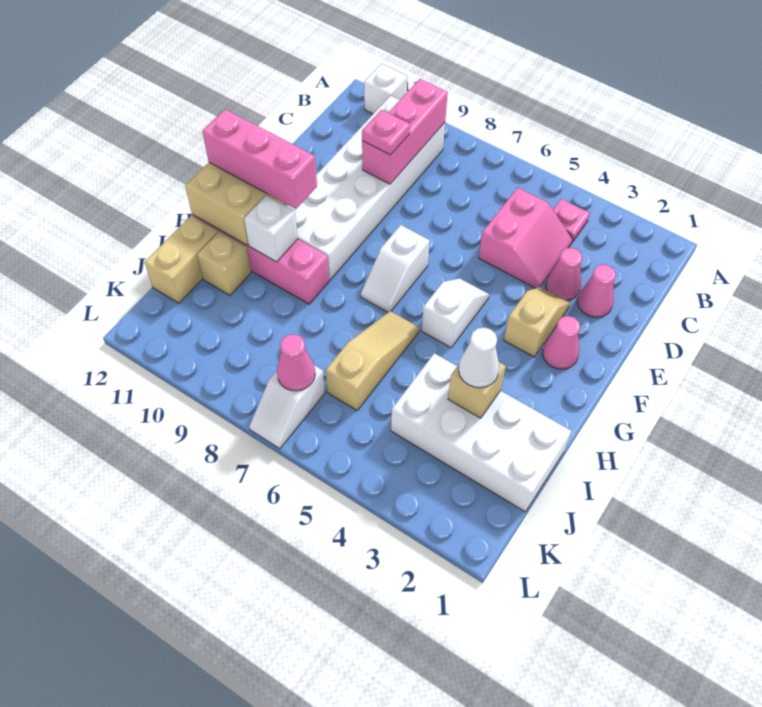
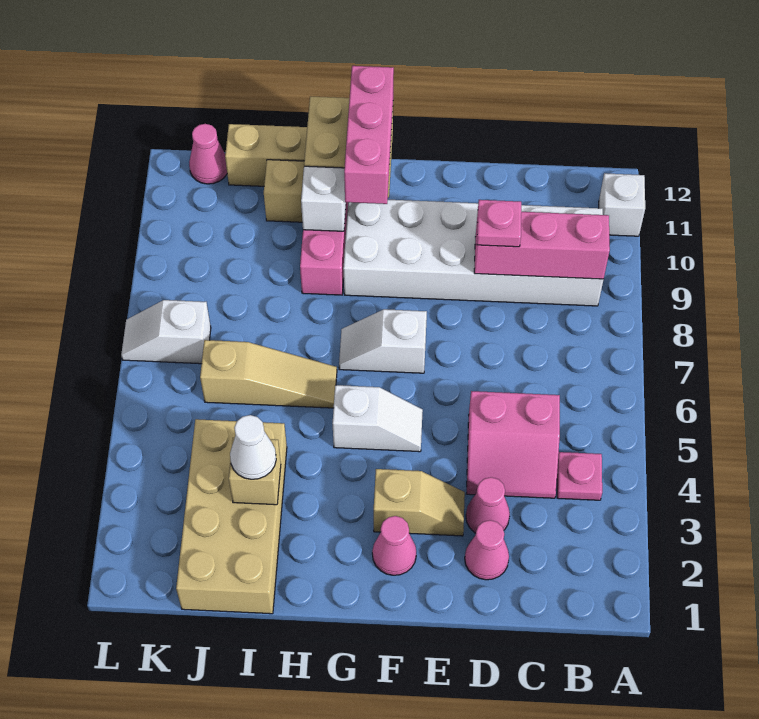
white brick I1:J4 level 1 -> tan brick I1:J4 level 1
pink cone K7 level 2 -> pink cone K12 level 1

